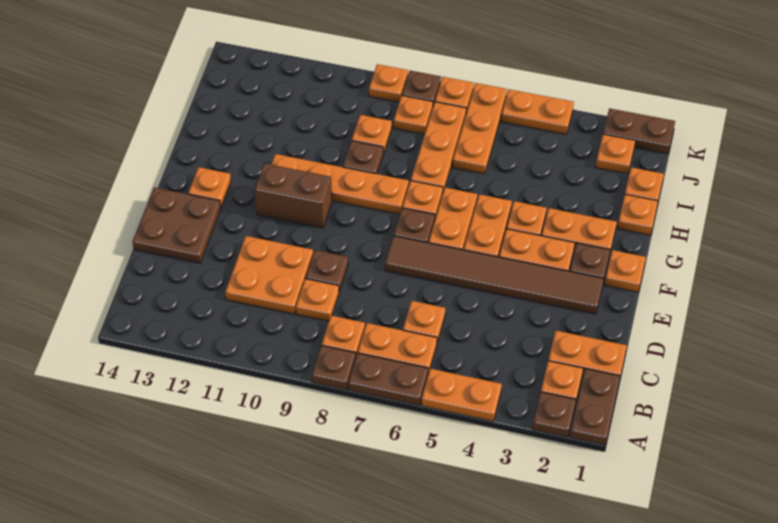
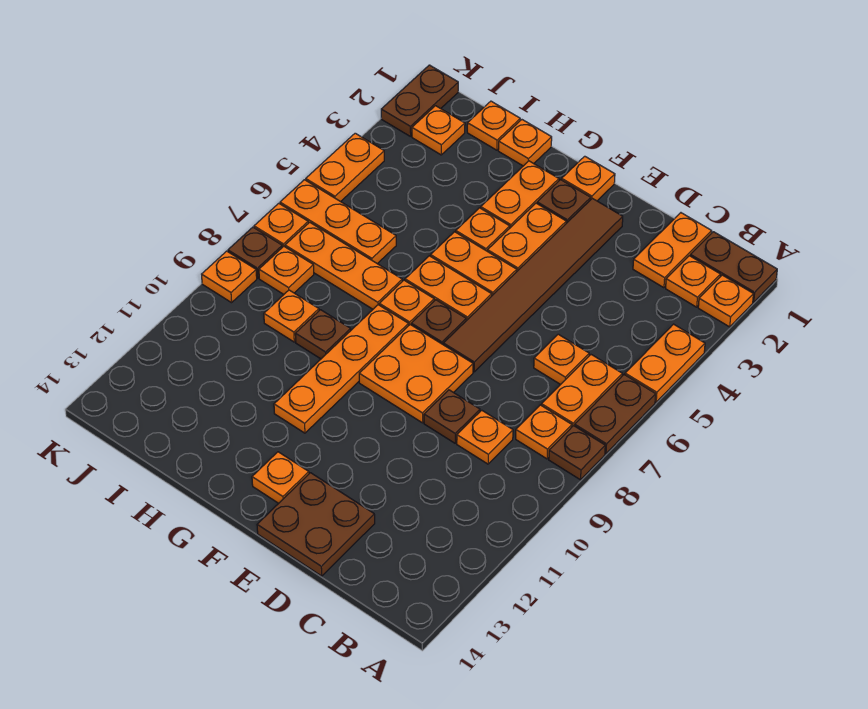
brown plate A2 level 1 -> orange plate A2 level 1
orange plate C10:D11 level 1 -> orange plate E8:F9 level 1
brown brick F10:F11 level 1 -> none

